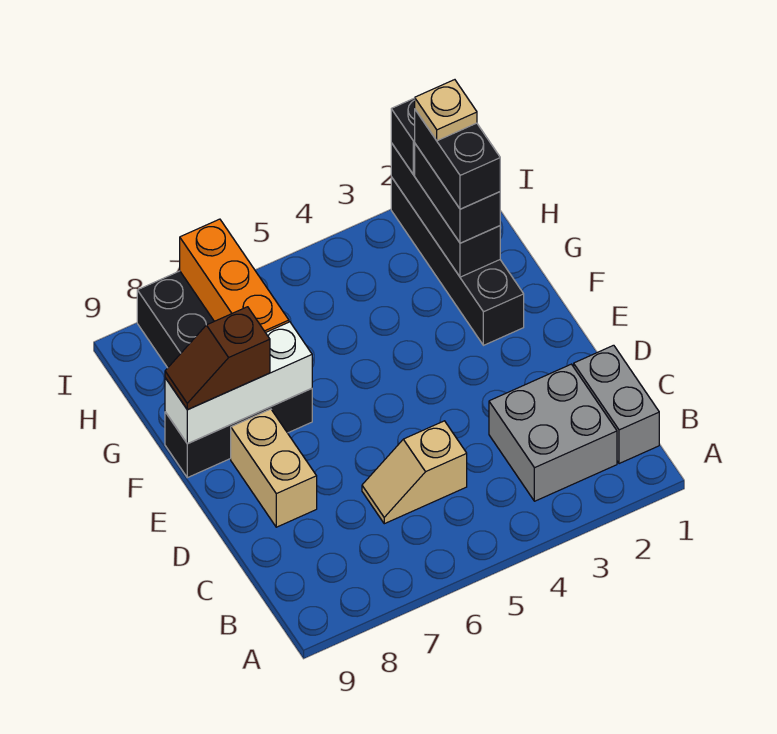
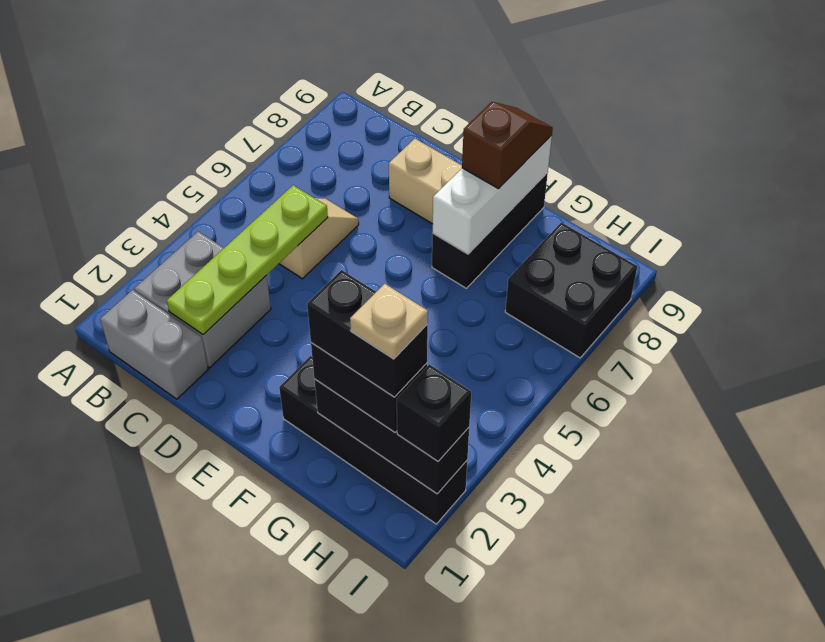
none -> lime plate C2:C5 level 2
orange brick G7:I7 level 2 -> none

